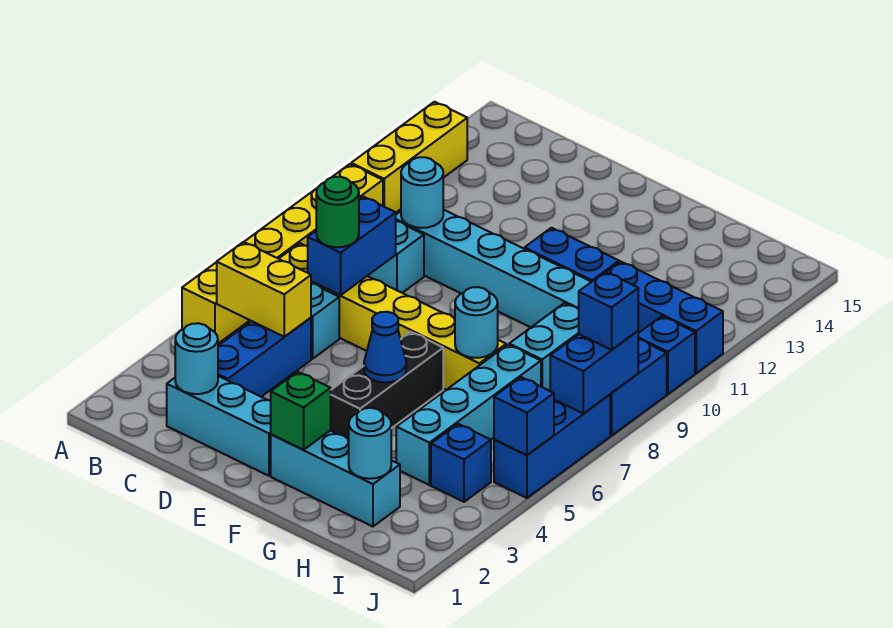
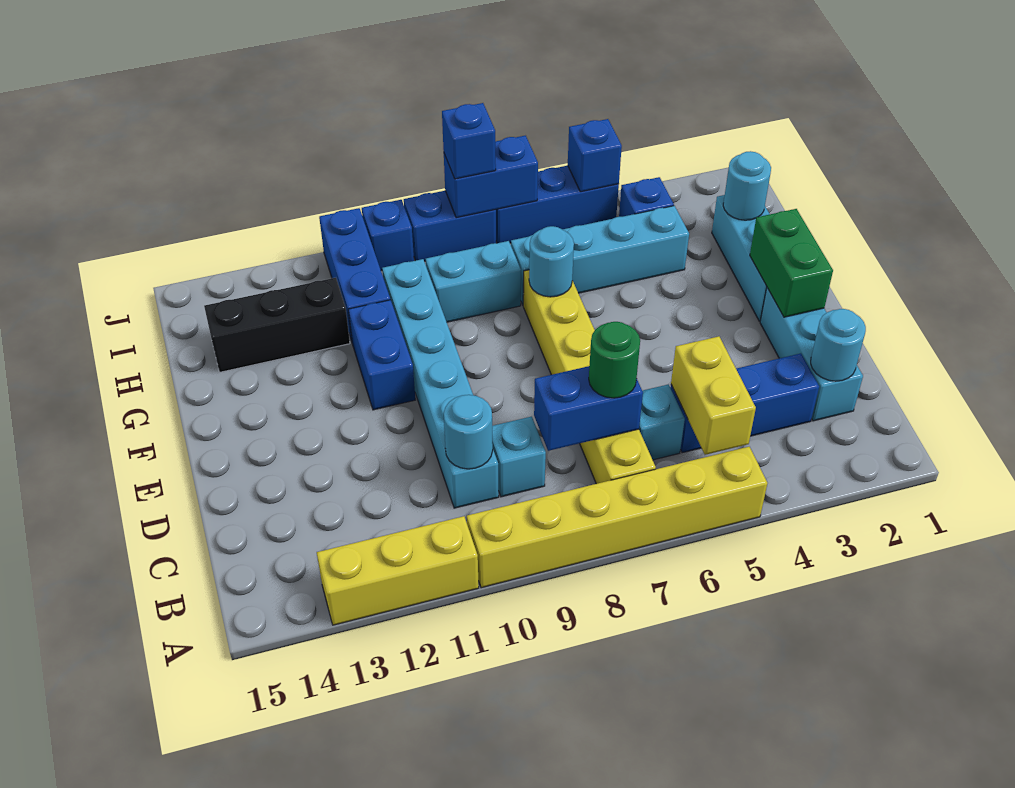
green brick F2 level 2 -> green brick E2:F2 level 2
black brick F4:F6 level 1 -> black brick H12:H14 level 1
blue cone F5 level 2 -> none

